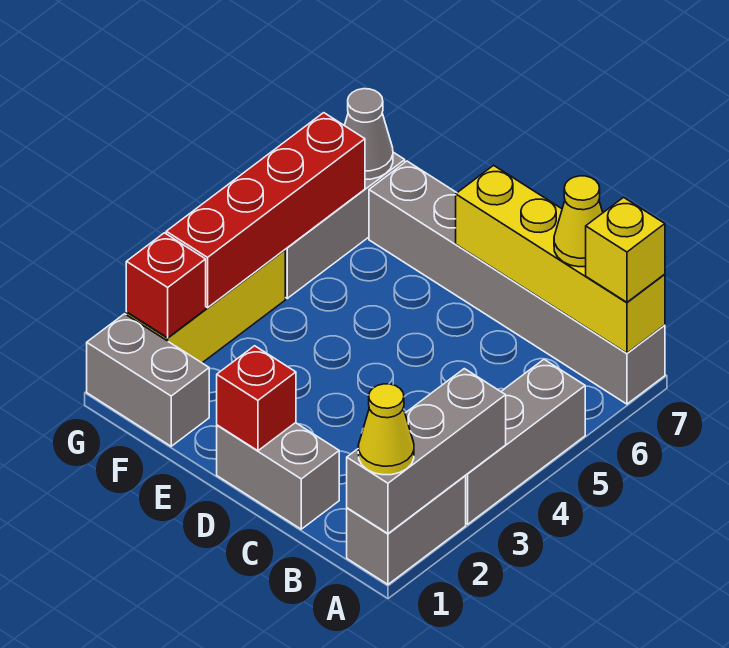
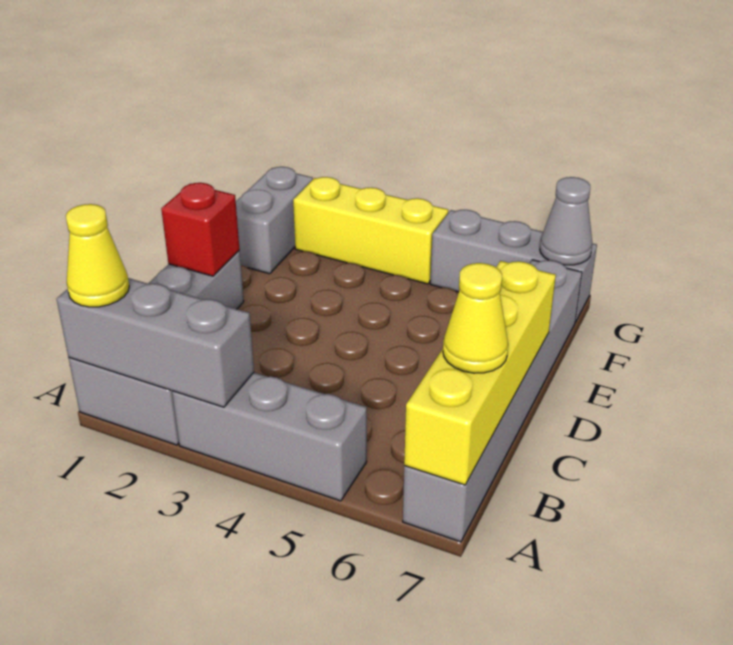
yellow brick A7 level 3 -> none
red brick G2 level 2 -> none
red brick G3:G6 level 2 -> none

